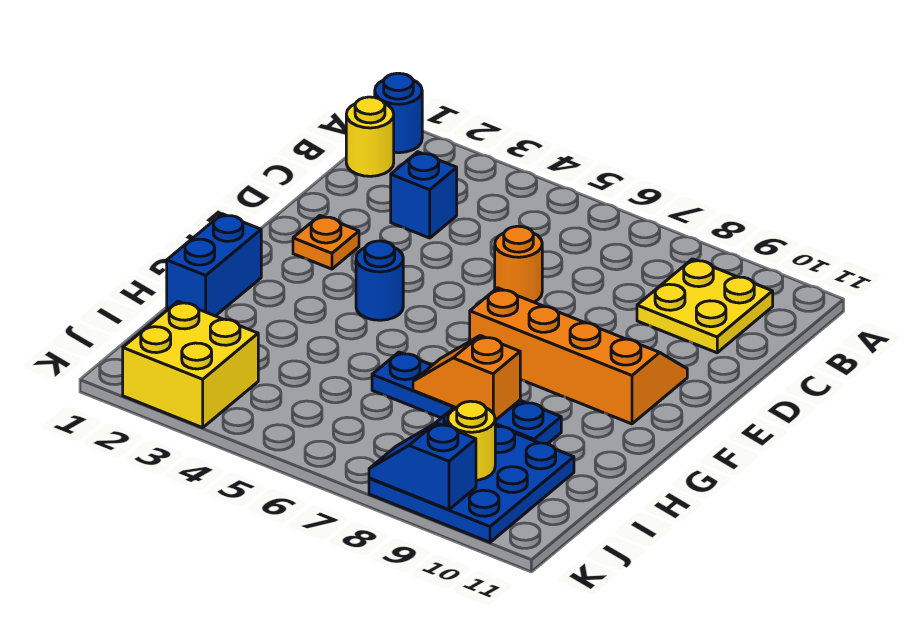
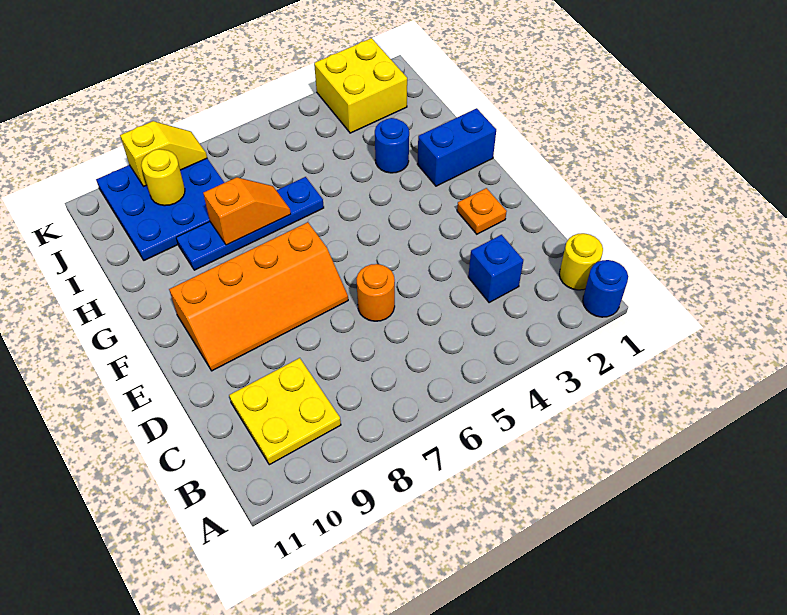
blue round brick F4 level 1 -> blue round brick H3 level 1
blue brick G1:H1 level 1 -> blue brick G1:G2 level 1
blue slope K8:K9 level 2 top 9 -> yellow slope K8:K9 level 2 top 9

